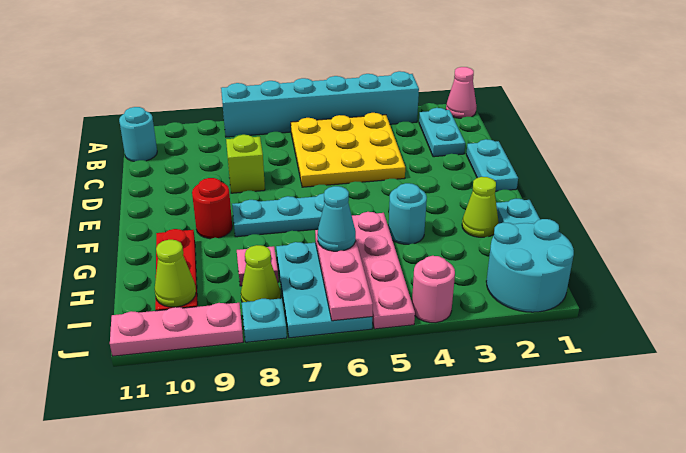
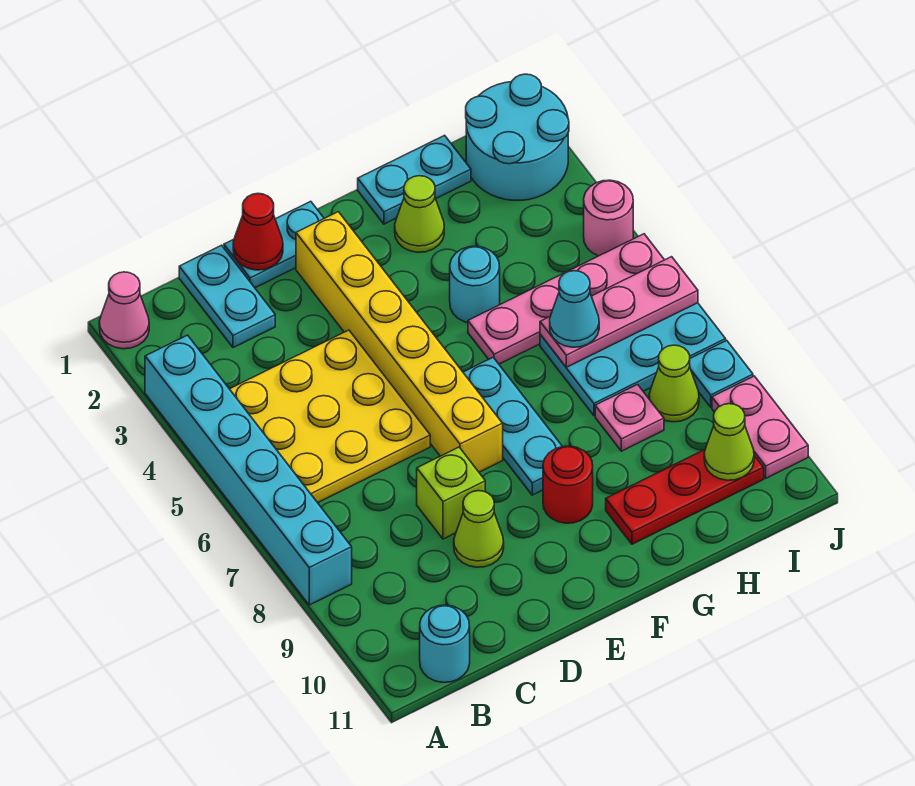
cyan plate B2:C2 level 1 -> cyan plate C1:C2 level 1
none -> red cone D1 level 2
none -> lime cone D9 level 1
none -> yellow brick E2:E7 level 1
pink plate J9:J11 level 1 -> pink plate J9:J10 level 1

